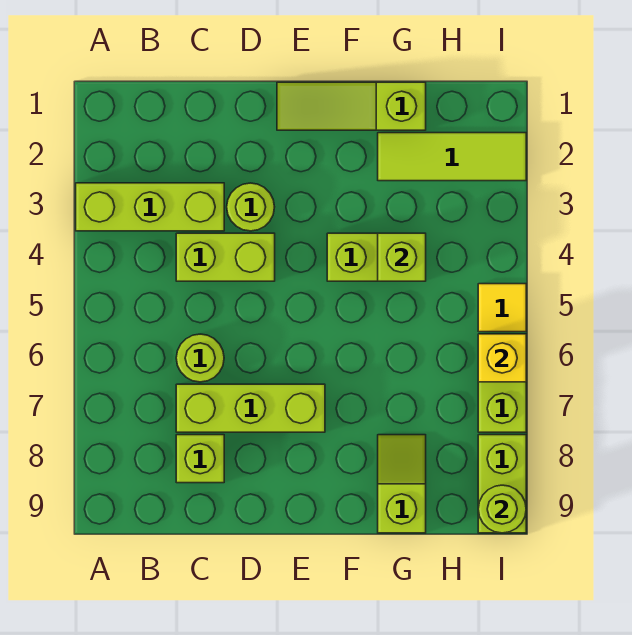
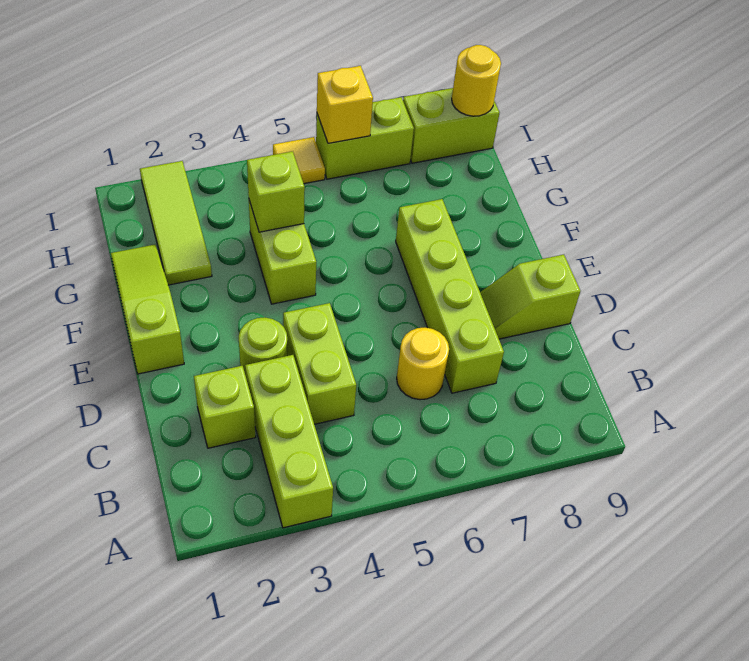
lime round brick C6 level 1 -> yellow round brick C6 level 1
lime brick C7:E7 level 1 -> lime brick C7:F7 level 1
lime brick C8 level 1 -> lime brick C2 level 1
lime slope E1:G1 level 1 top G -> lime slope E1:G1 level 1 top E
lime slope G8:G9 level 1 top 9 -> lime slope D8:D9 level 1 top 9
lime round brick I9 level 2 -> yellow round brick I9 level 2

